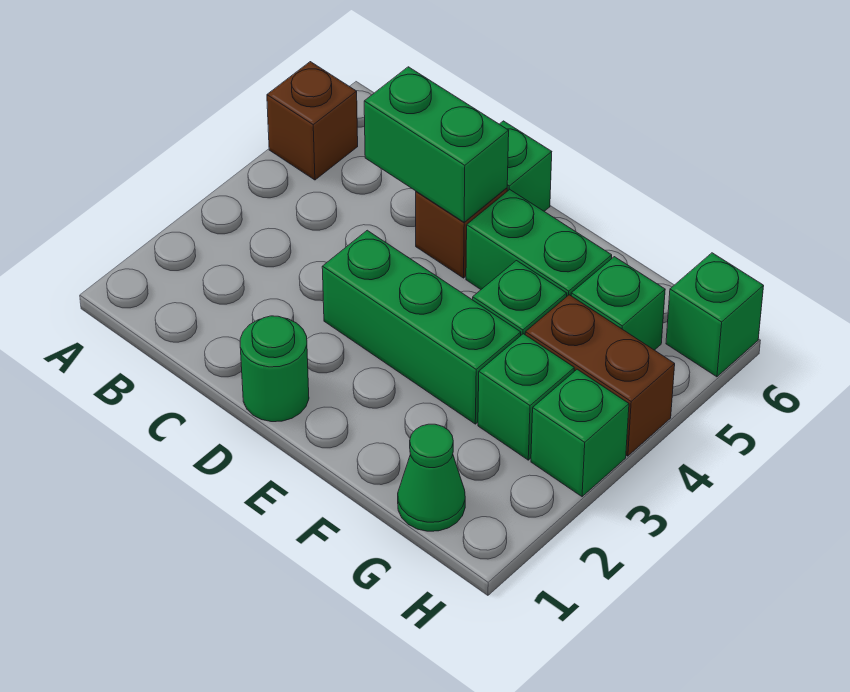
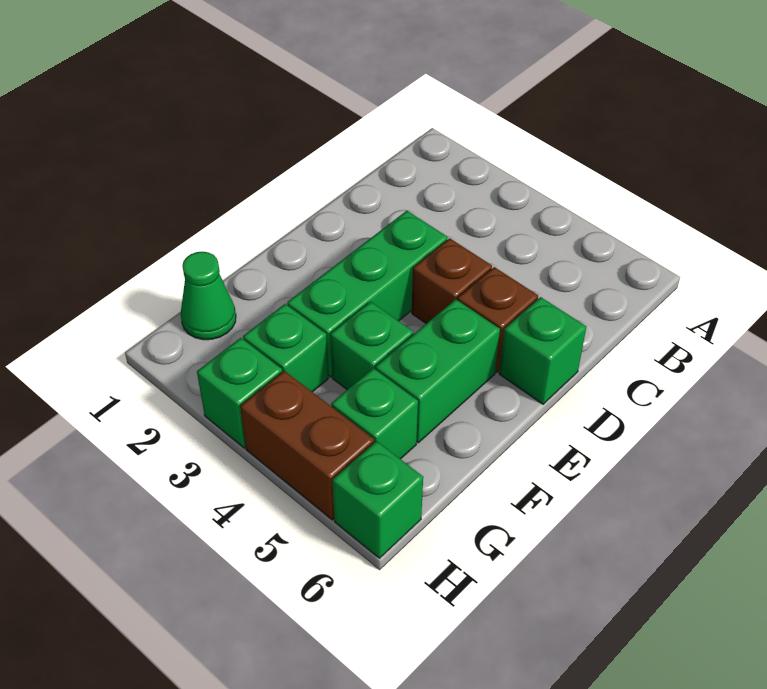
brown brick A5 level 1 -> brown brick D4 level 1
green brick C5:D5 level 2 -> none
green round brick D1 level 1 -> none
brown brick G4:H4 level 1 -> brown brick H4:H5 level 1

